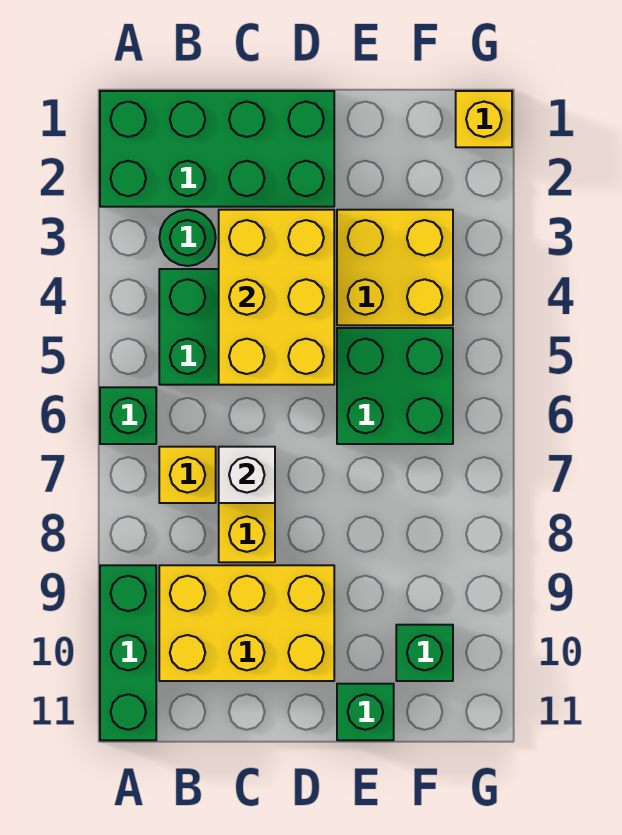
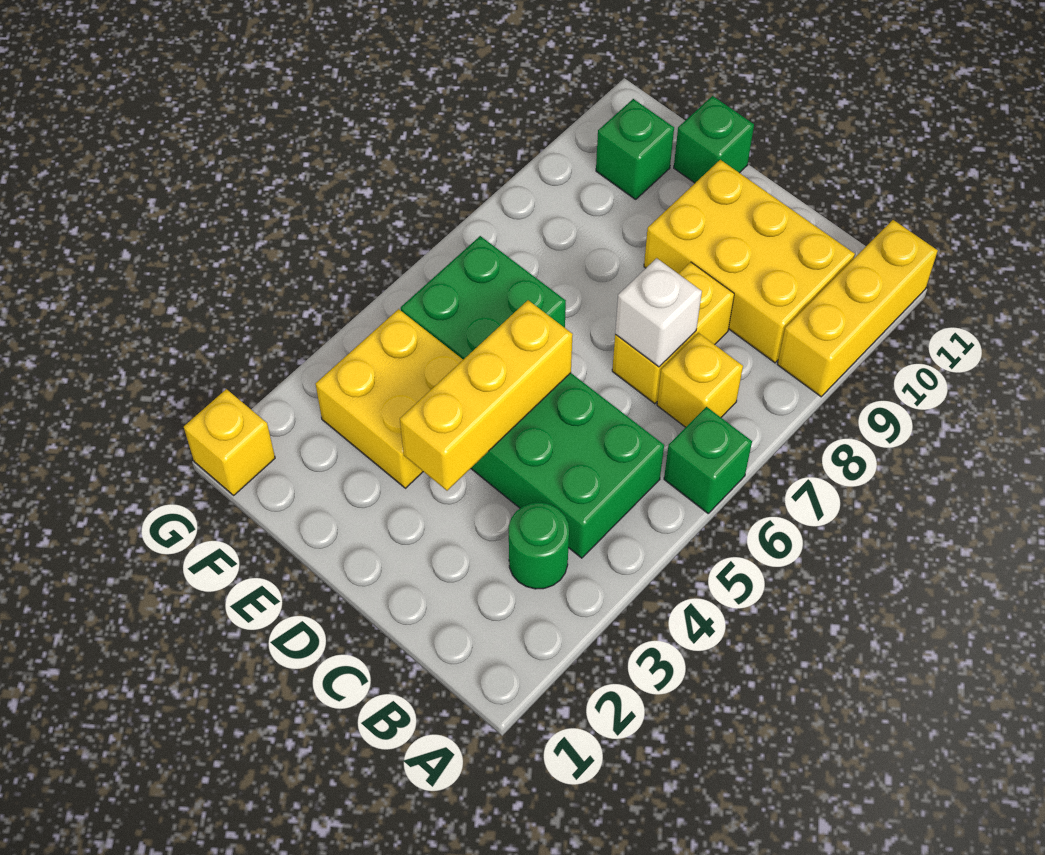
green brick A1:D2 level 1 -> none
green brick A9:A11 level 1 -> yellow brick A9:A11 level 1
yellow brick C3:D5 level 2 -> yellow brick D3:D5 level 2

